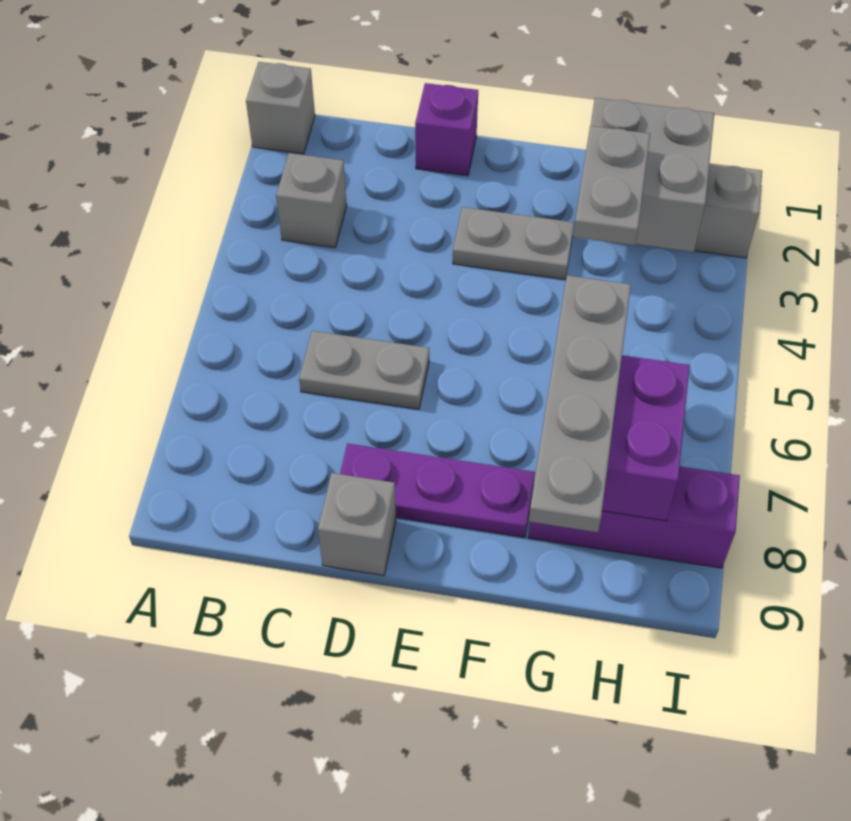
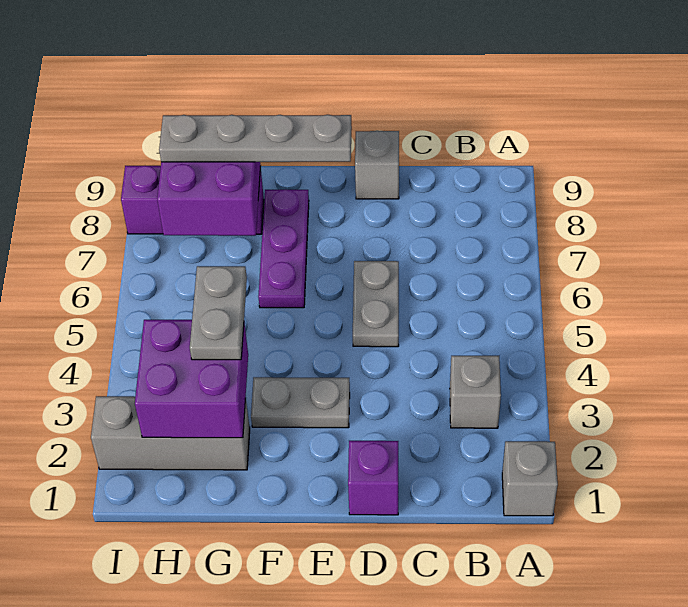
grey plate C6:D6 level 1 -> grey plate D5:D6 level 1
purple plate D8:F8 level 1 -> purple plate F6:F8 level 1
grey brick G2:H3 level 2 -> purple brick G2:H3 level 2
grey plate G6:G9 level 3 -> grey plate E8:H8 level 3

